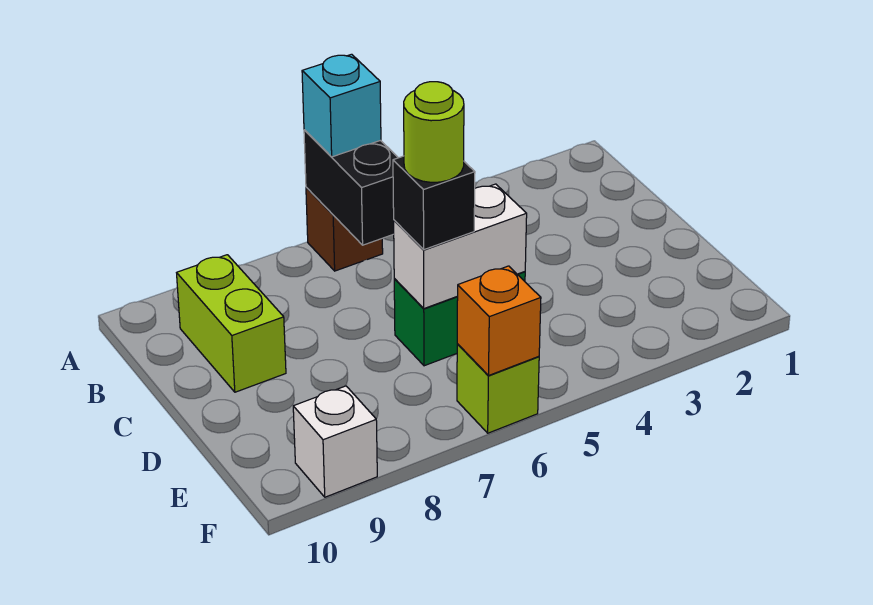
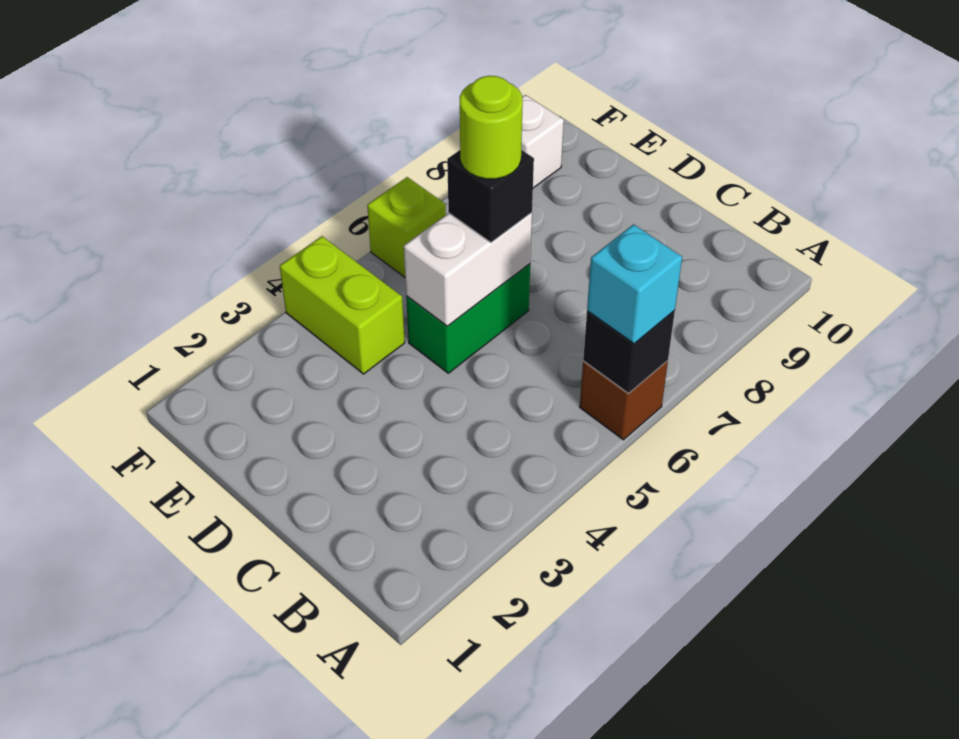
black brick A6:B6 level 2 -> black brick A6 level 2
lime brick B9:C9 level 1 -> lime brick E4:F4 level 1
orange brick F6 level 2 -> none

